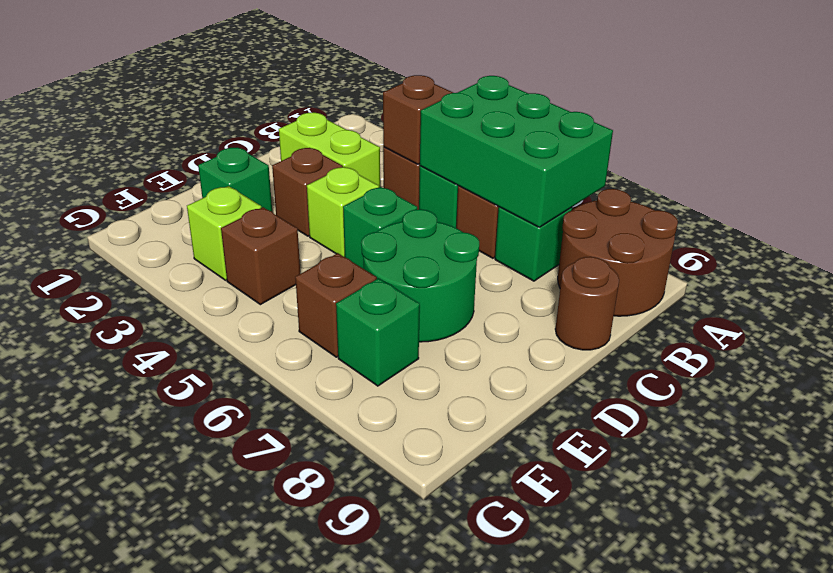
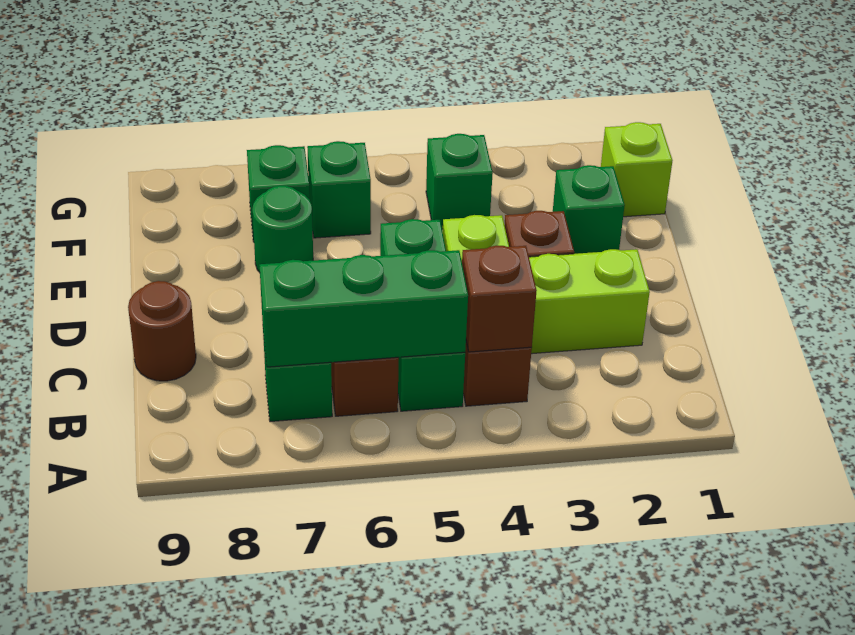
green brick A5:B7 level 2 -> green brick B5:B7 level 2
brown round brick A8:B9 level 1 -> none
green round brick D6:E7 level 1 -> green round brick E7 level 1
lime brick F3 level 1 -> lime brick F1 level 1
brown brick F4 level 1 -> green brick F4 level 1
brown brick F6 level 1 -> green brick F6 level 1

